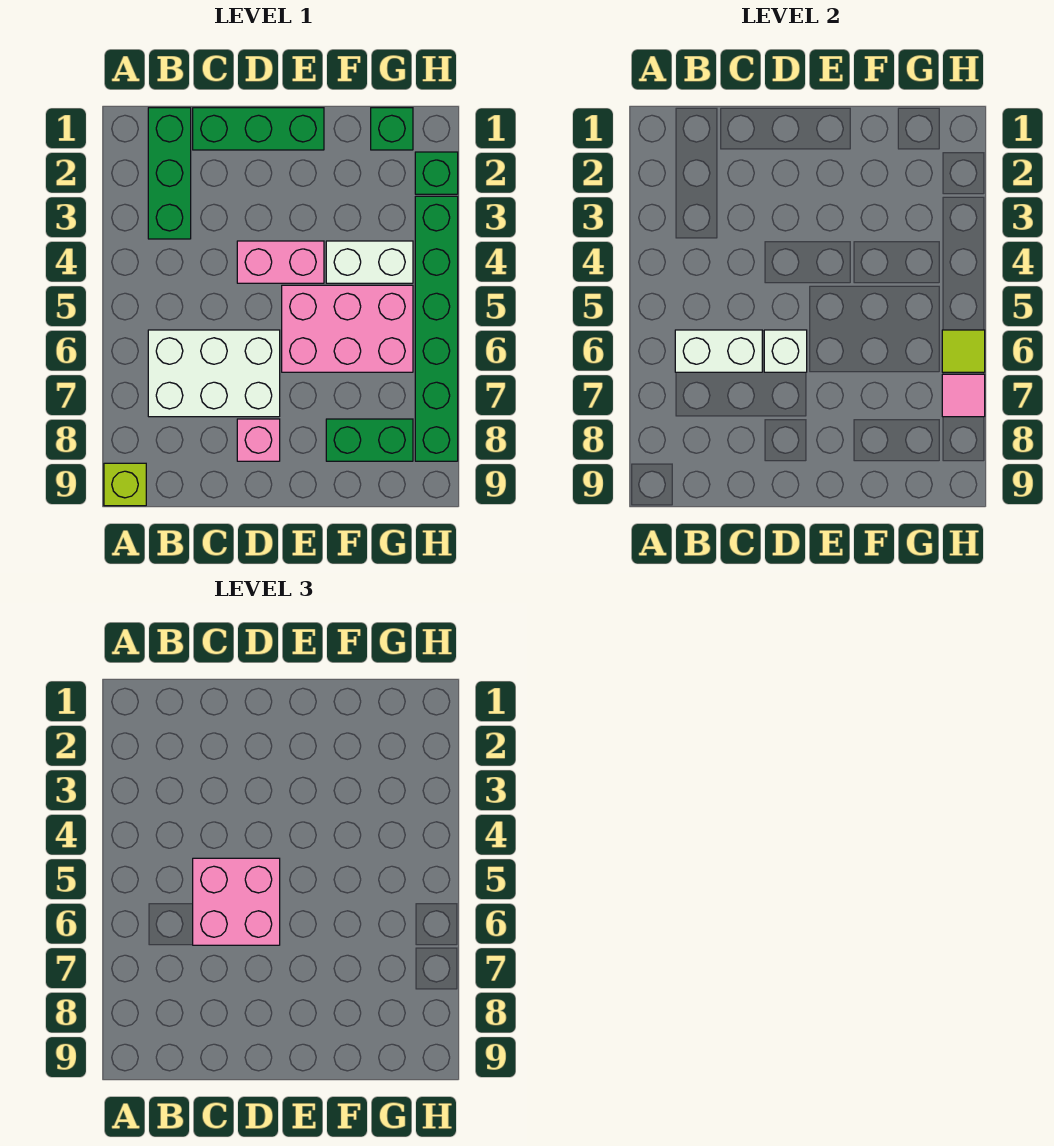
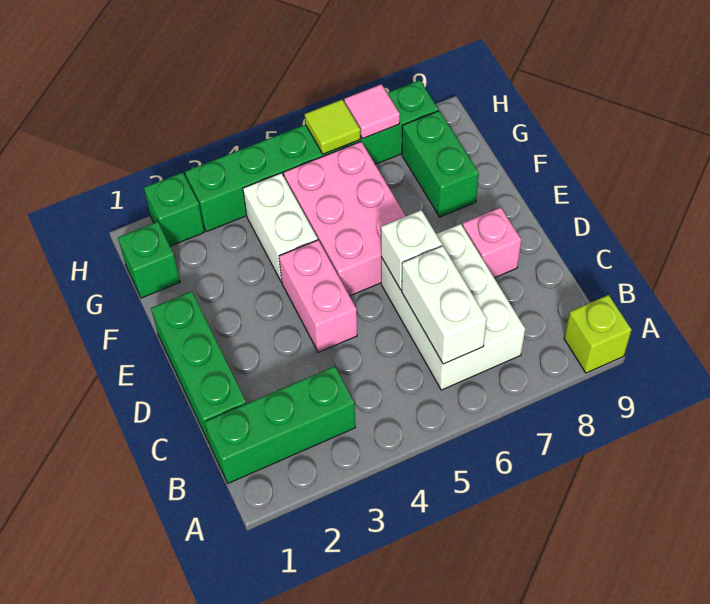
pink brick C5:D6 level 3 -> none

